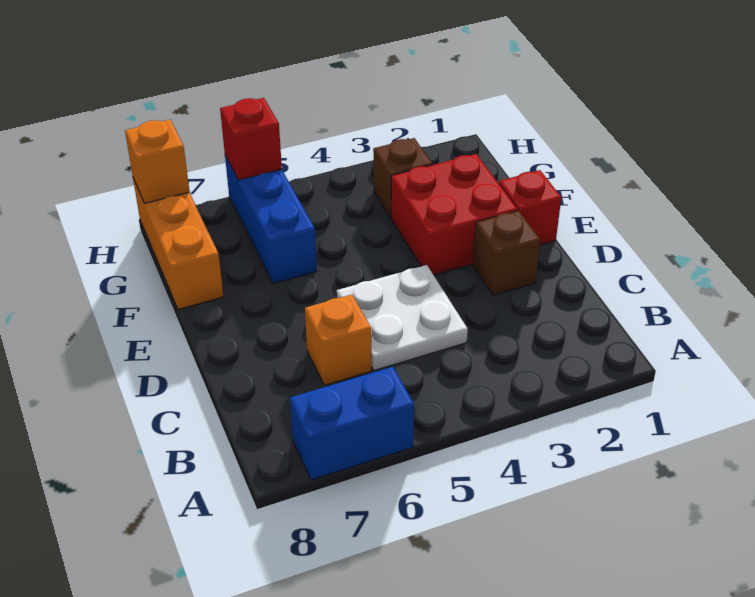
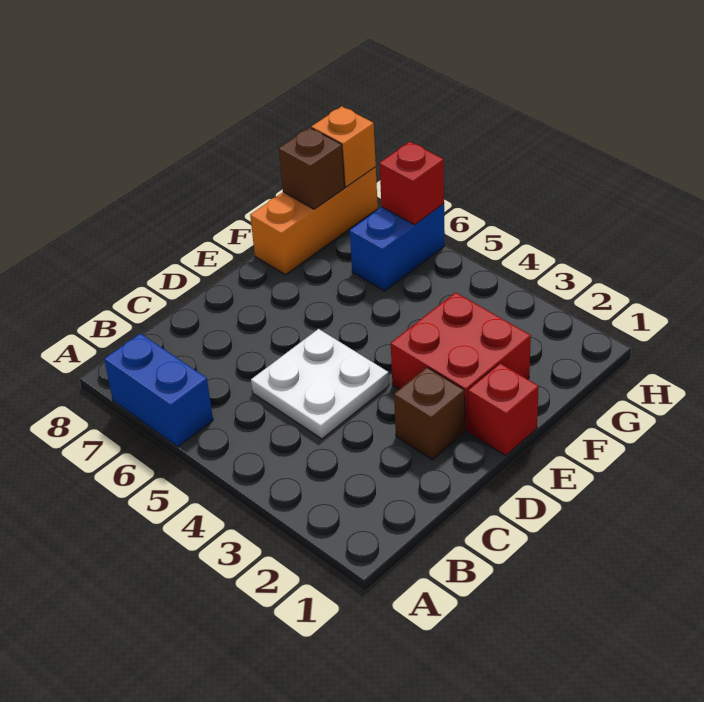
orange brick C6 level 1 -> none
blue brick F6:H6 level 1 -> blue brick G6:H6 level 1
brown brick G3 level 1 -> brown brick G8 level 2

